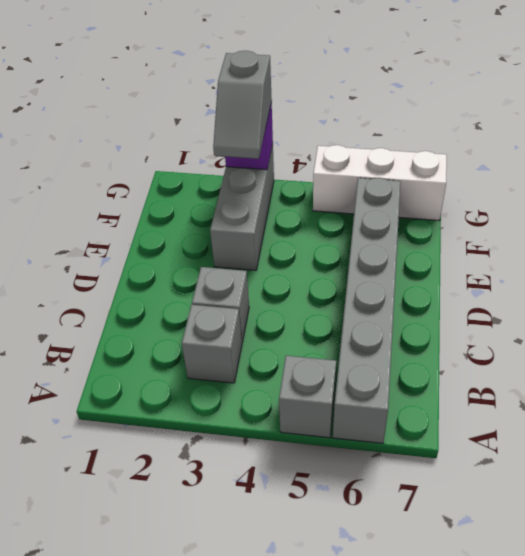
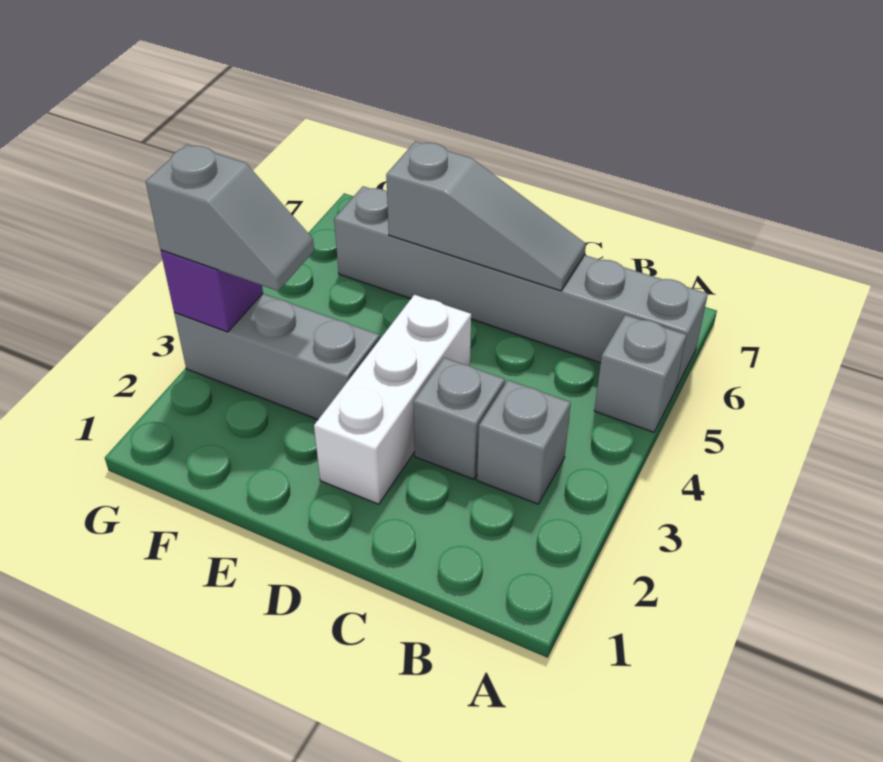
none -> grey slope C6:E6 level 2 top E
white brick G5:G7 level 1 -> white brick D2:D4 level 1

